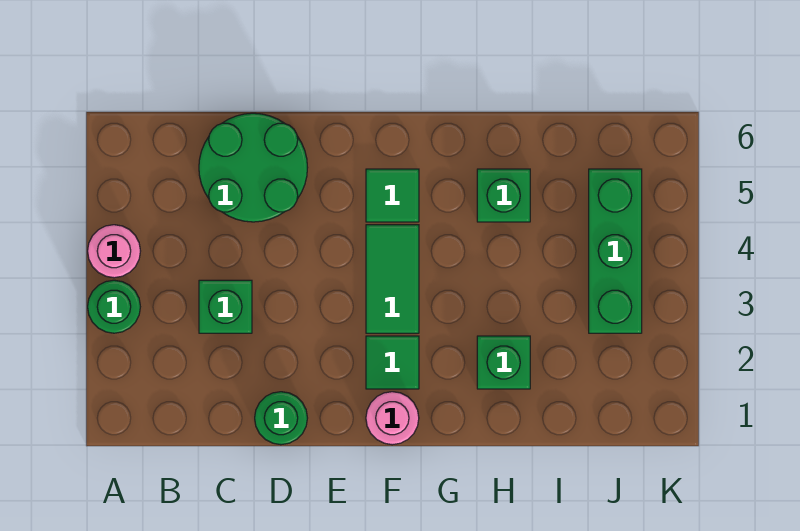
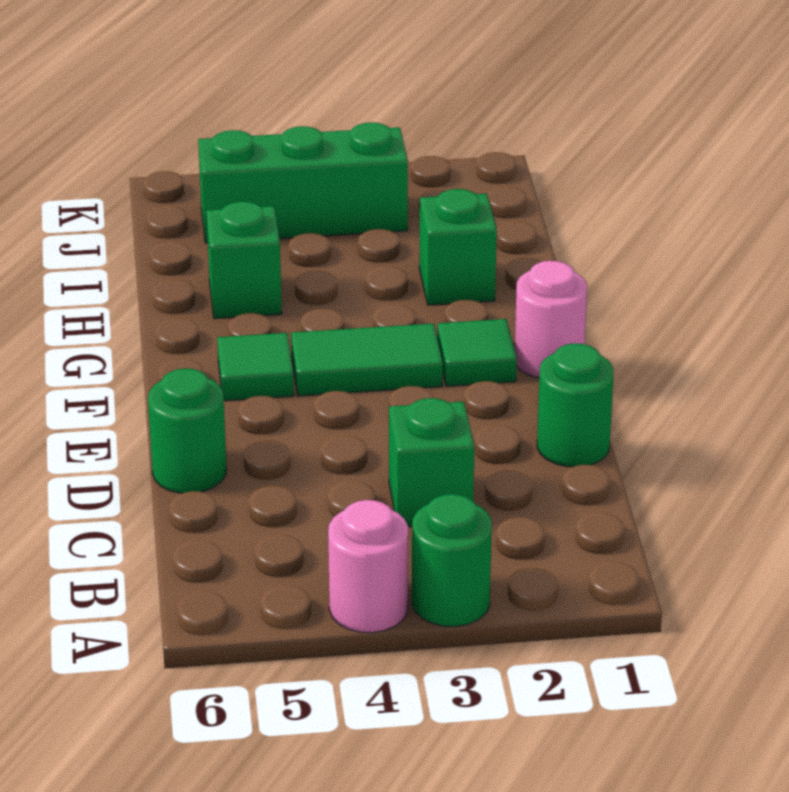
green round brick C5:D6 level 1 -> green round brick D6 level 1

